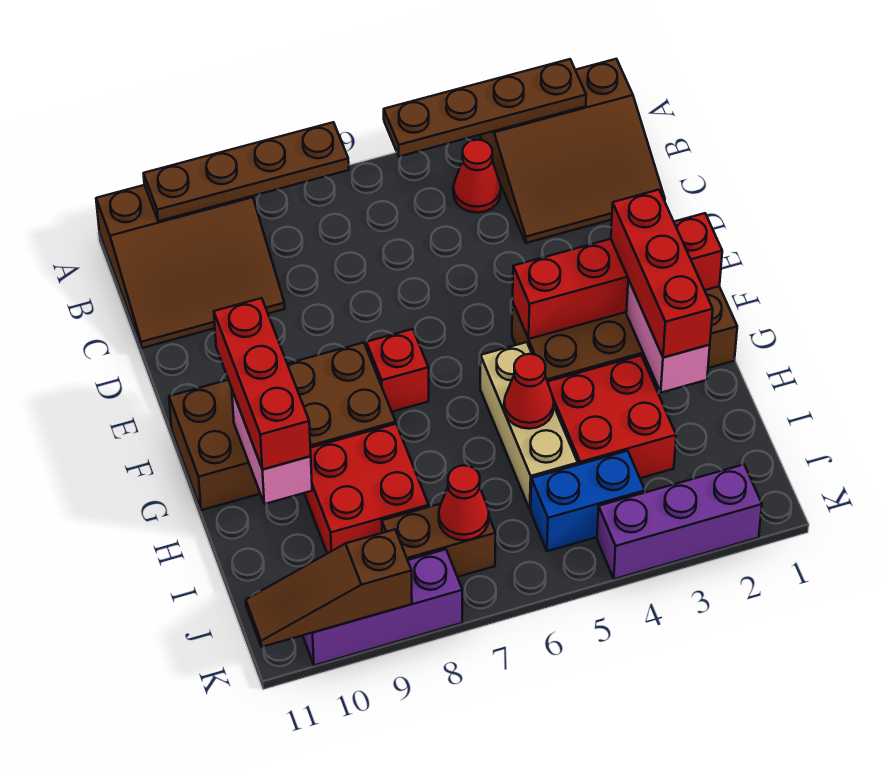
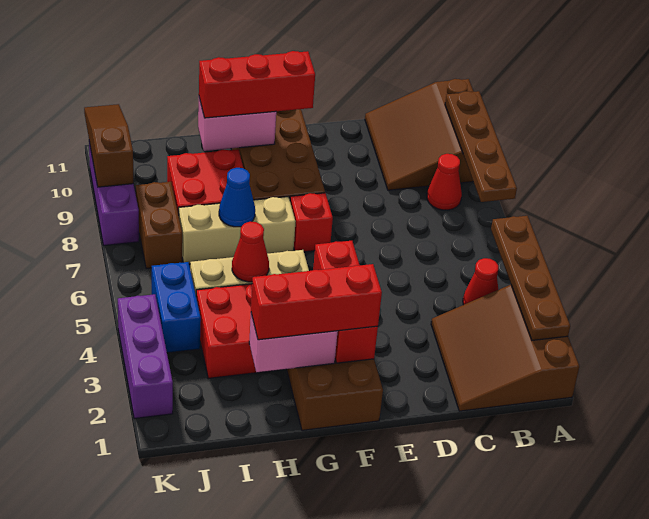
red brick F1:F4 level 2 -> red brick F2:F4 level 2
none -> tan brick G7:I7 level 1
none -> blue cone H7 level 2
red cone J7 level 2 -> red cone B8 level 1

